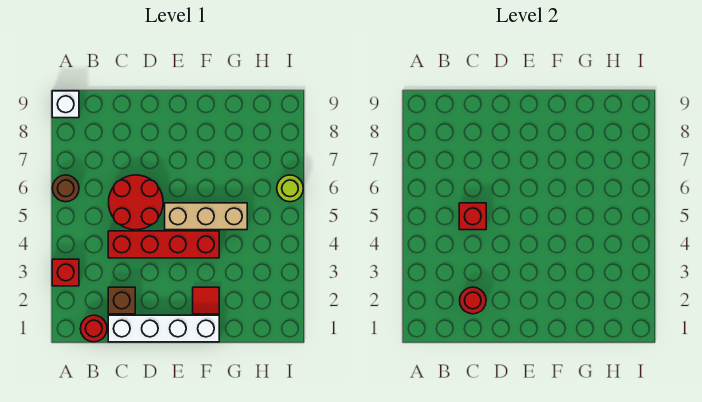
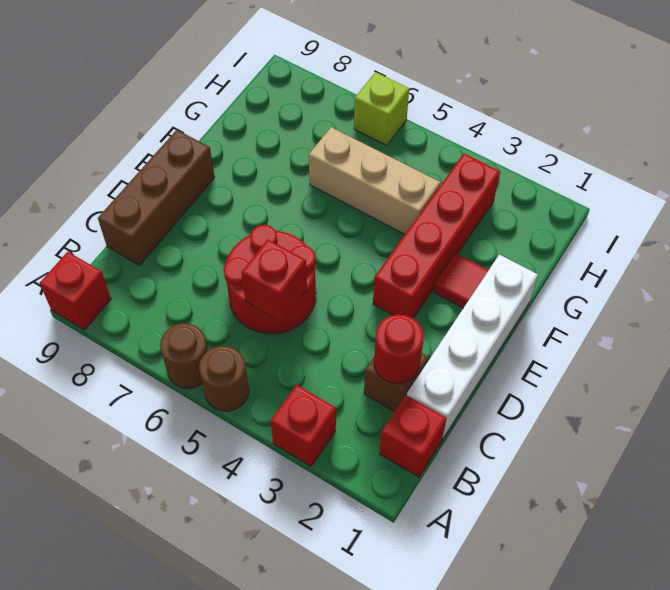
none -> brown round brick A5 level 1
white brick A9 level 1 -> red brick A9 level 1
red round brick B1 level 1 -> red brick B1 level 1
red brick C4:F4 level 1 -> red brick E3:H3 level 1
none -> brown brick C9:E9 level 1
tan brick E5:G5 level 1 -> tan brick G4:G6 level 1
lime round brick I6 level 1 -> lime brick I6 level 1

